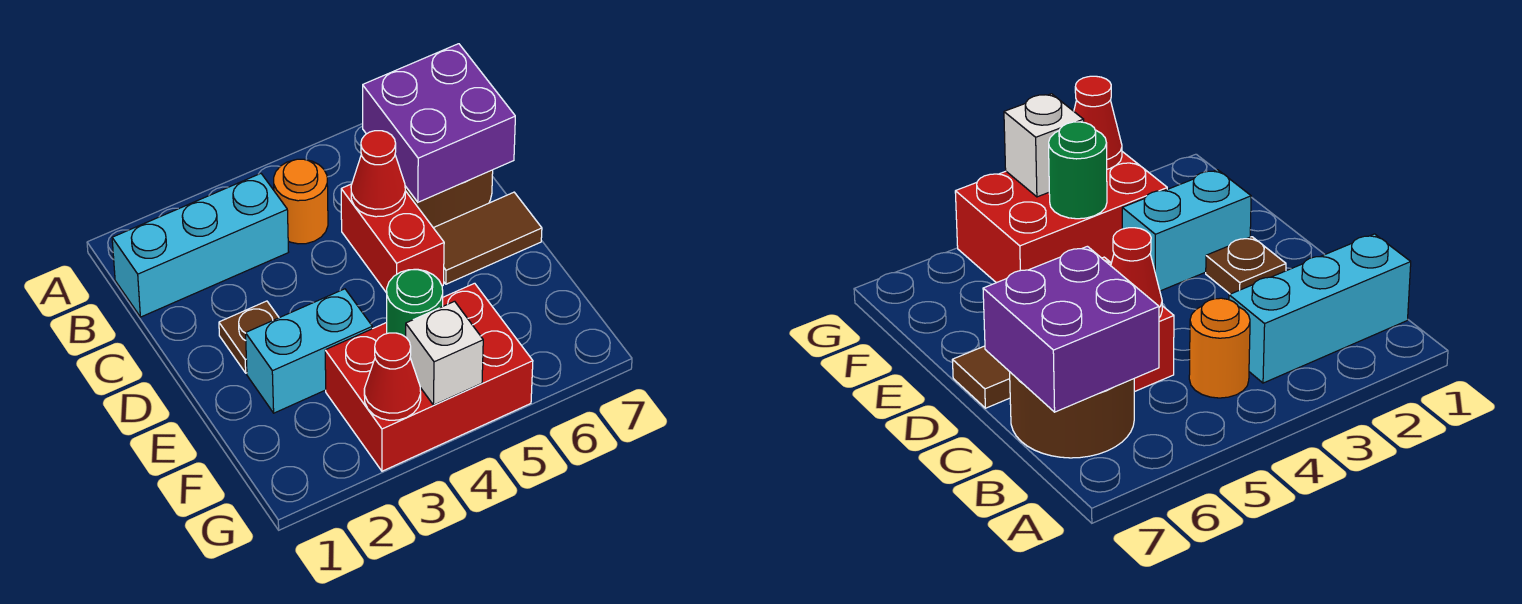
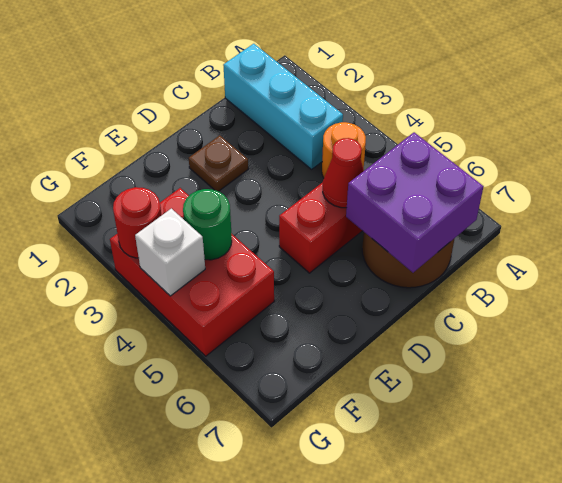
brown tile D6:D7 level 1 -> none
cyan brick E2:E3 level 1 -> none
red cone G3 level 2 -> red round brick G3 level 2

